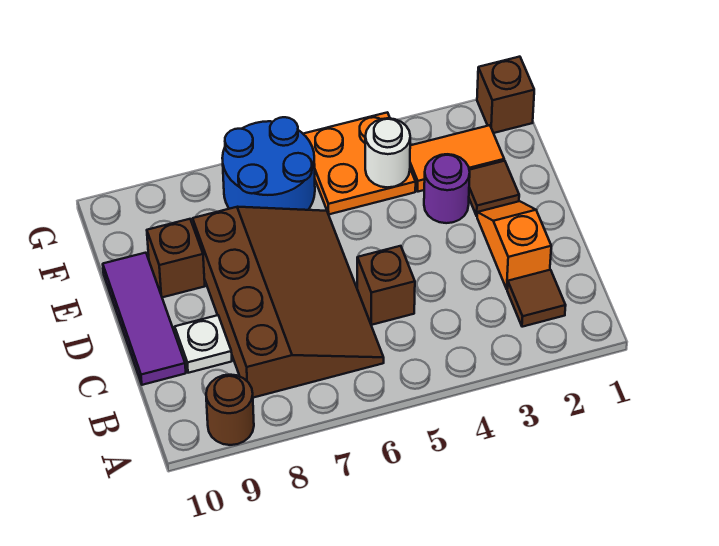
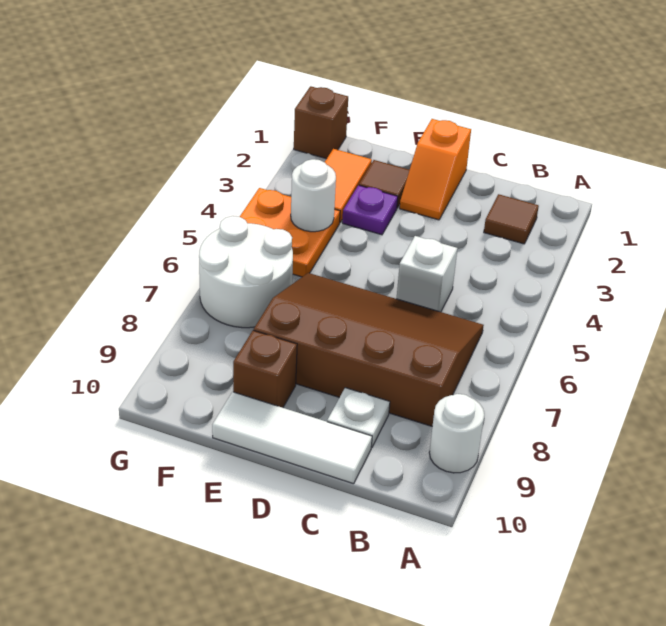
brown round brick A9 level 1 -> white round brick A9 level 1
orange slope C2:D2 level 1 top C -> orange slope D1:D2 level 1 top 1
brown brick C5 level 1 -> white brick C5 level 1
purple tile C10:E10 level 1 -> white tile C10:E10 level 1
purple round brick E3 level 1 -> purple plate E3 level 1
blue round brick F6:G7 level 1 -> white round brick F6:G7 level 1

